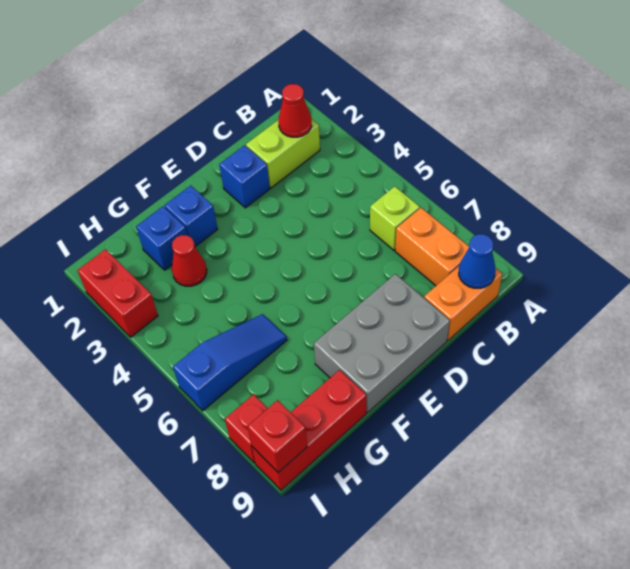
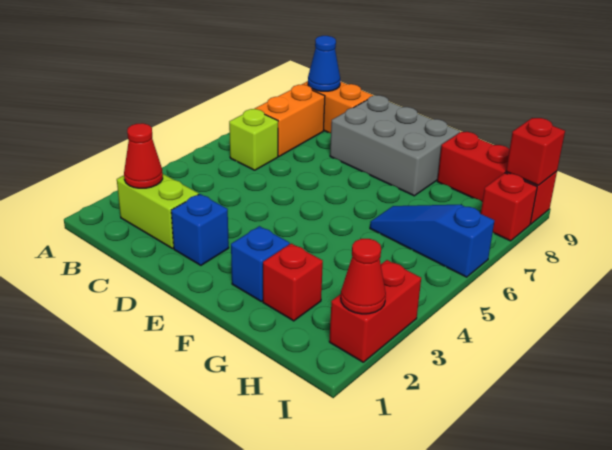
blue brick G2 level 1 -> red brick G2 level 1
red cone G3 level 1 -> red cone I2 level 2

